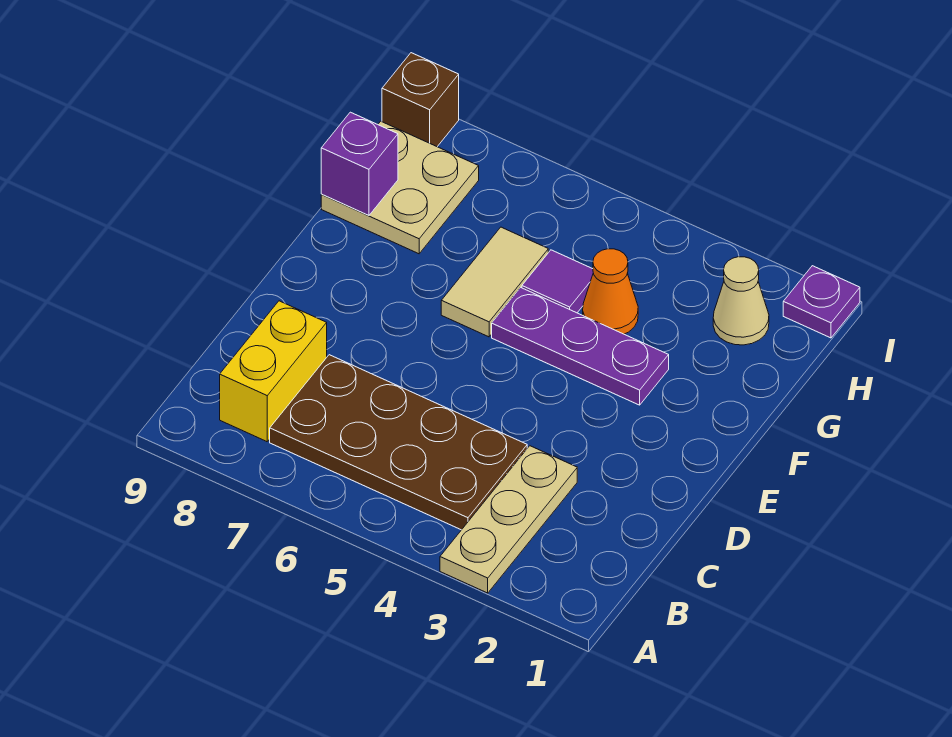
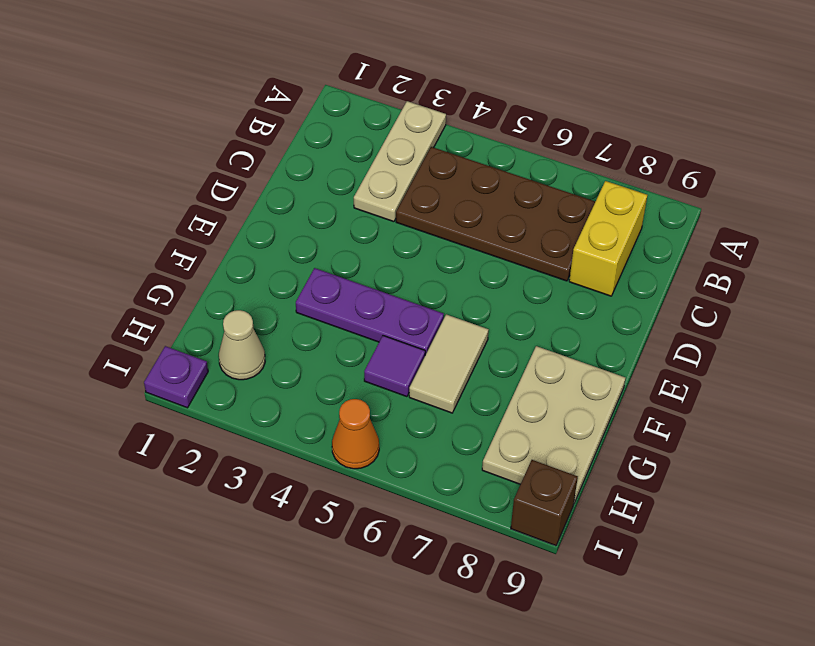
orange cone G4 level 1 -> orange cone I5 level 1
tan plate G8:H9 level 1 -> tan plate F8:H9 level 1
purple brick G9 level 2 -> none

